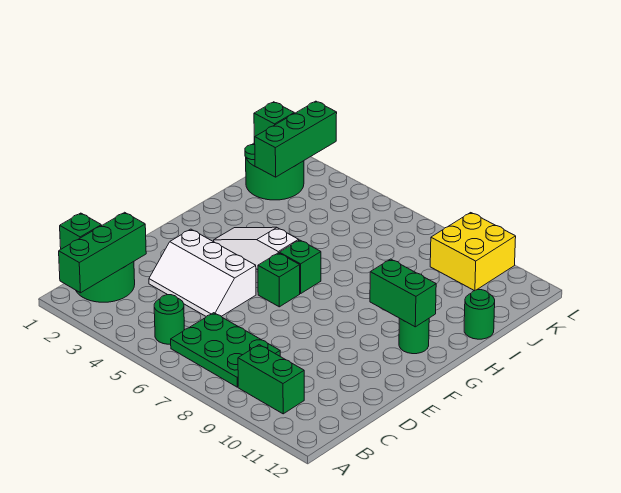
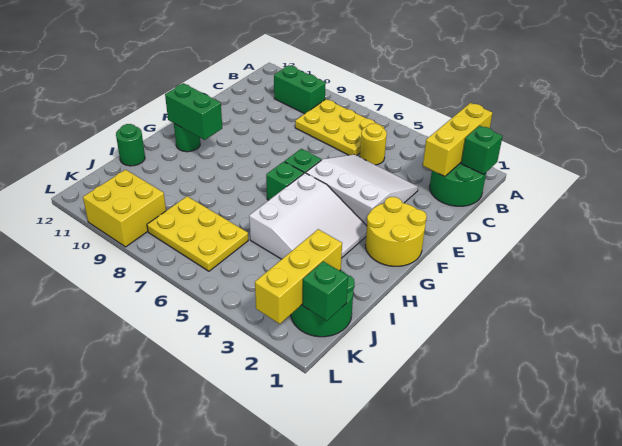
green brick A2:C2 level 2 -> yellow brick A2:C2 level 2
green round brick B5 level 1 -> none
green plate B6:C8 level 1 -> yellow plate B6:C8 level 1
none -> yellow round brick C5 level 1
white slope D3:E5 level 1 top E -> white slope D3:F5 level 1 top F
none -> yellow round brick F1:G2 level 1
white slope G3:G5 level 1 top 5 -> white slope G3:I5 level 1 top 5
green brick J2:L2 level 2 -> yellow brick J2:L2 level 2
none -> yellow plate J6:K8 level 1

